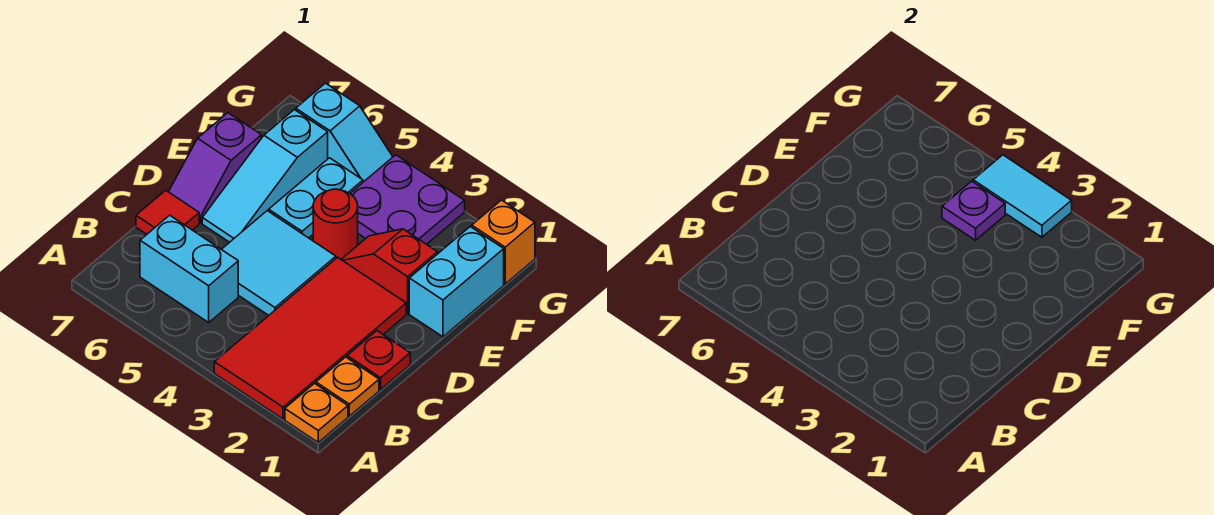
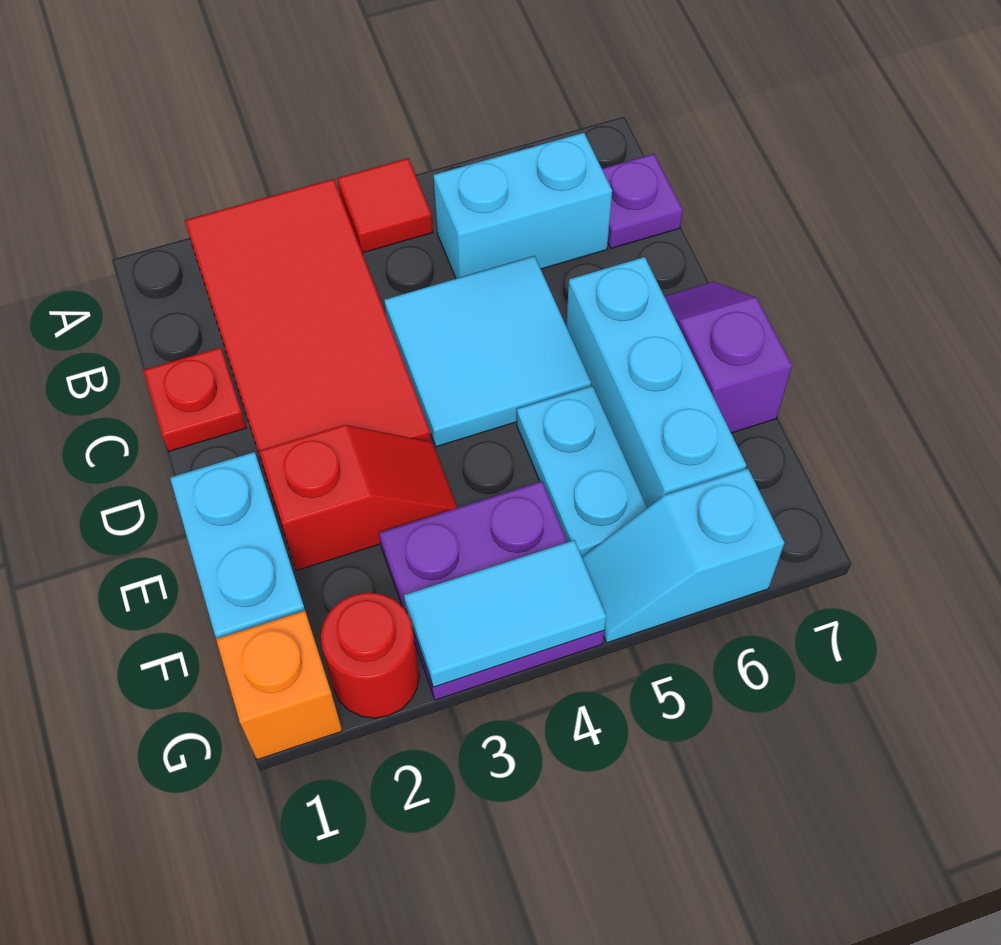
orange plate A1 level 1 -> none
orange plate B1 level 1 -> none
red tile C7 level 1 -> red tile A4 level 1
cyan slope D6:F6 level 1 top F -> cyan brick D6:F6 level 1
red round brick E4 level 1 -> red round brick G2 level 1
purple plate F4 level 2 -> purple plate B7 level 1

